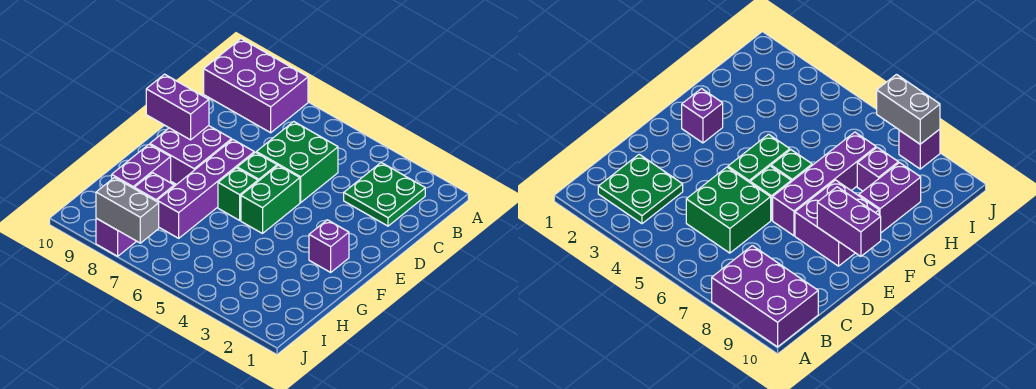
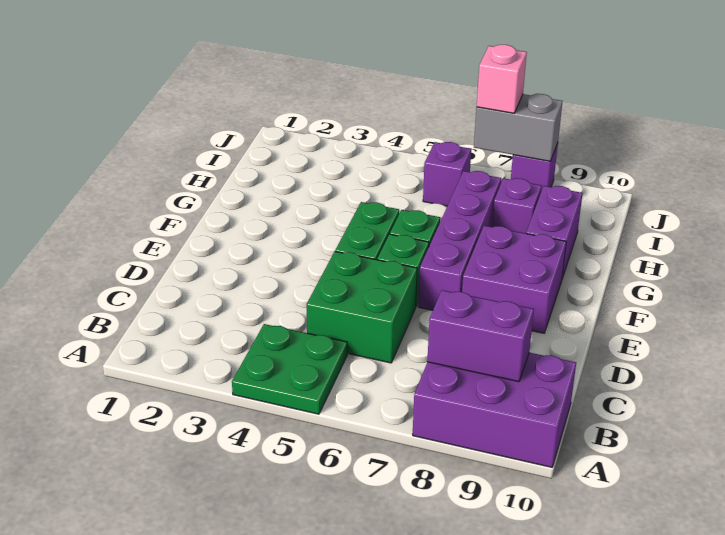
green plate B2:C3 level 1 -> green plate A4:B5 level 1
purple brick E9:E10 level 2 -> purple brick B8:B9 level 2
purple brick F2 level 1 -> purple brick I6 level 1
none -> pink brick J7 level 3

